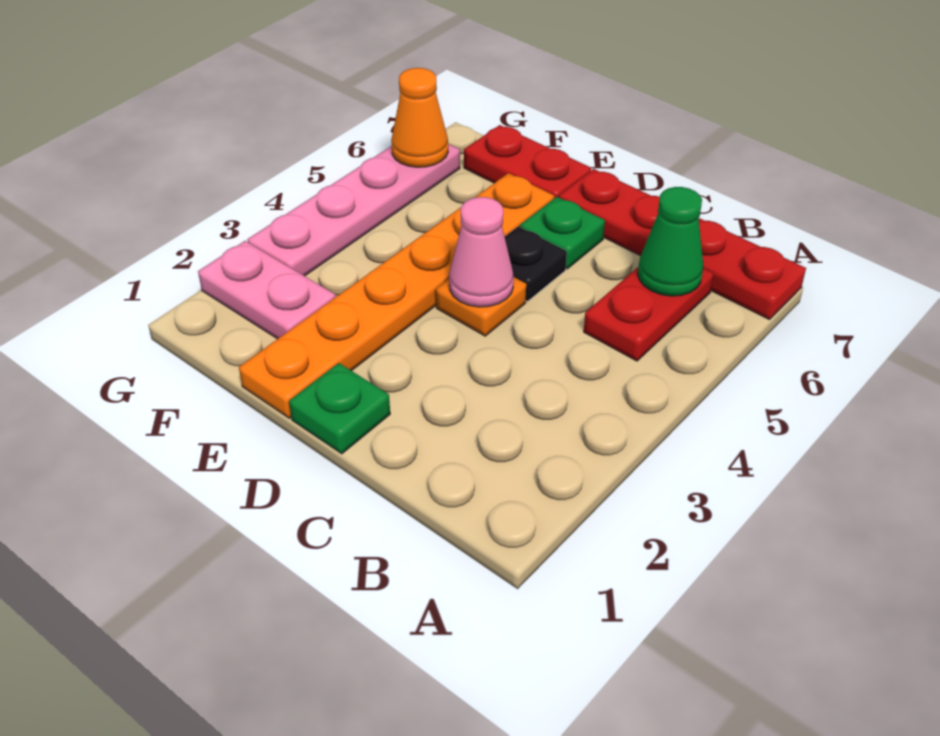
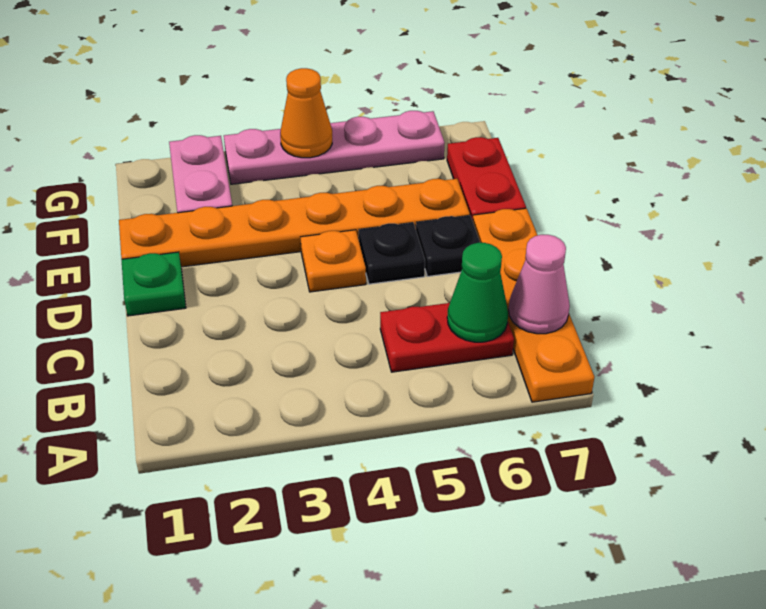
red plate A7:D7 level 1 -> orange plate A7:D7 level 1
pink cone D4 level 2 -> pink cone B7 level 2
green plate D6 level 1 -> black plate D6 level 1
orange cone G6 level 2 -> orange cone G4 level 2

